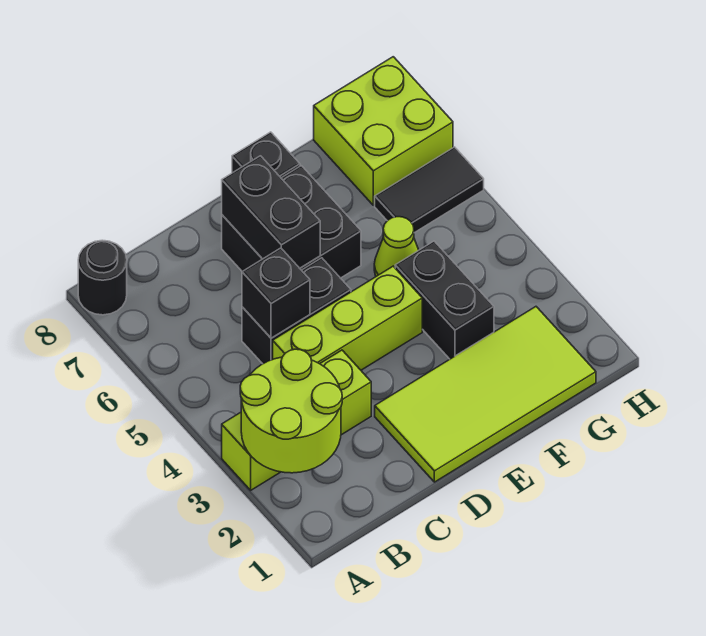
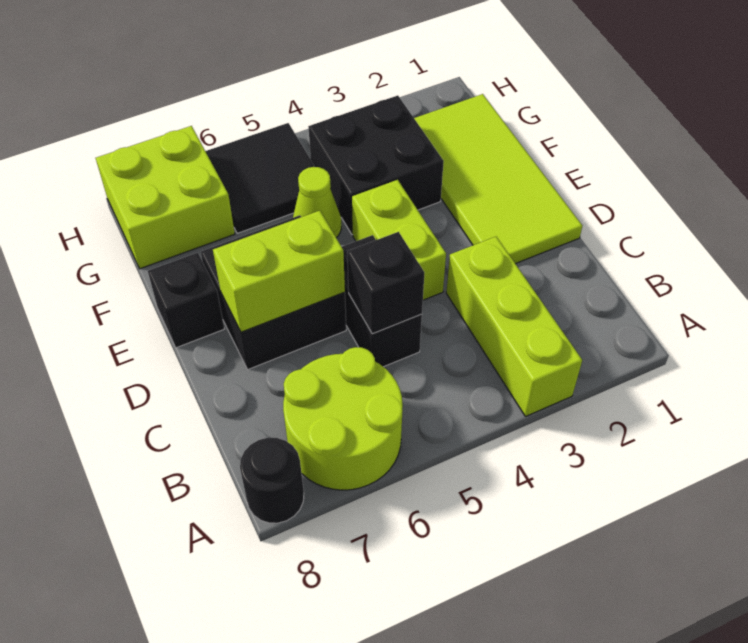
lime round brick A2:B3 level 2 -> lime round brick A6:B7 level 1
lime brick C4:E4 level 1 -> lime brick D4:E4 level 1
black brick D6:D7 level 2 -> lime brick D6:D7 level 2
black brick F3:F4 level 1 -> black brick F3:G4 level 1
black tile G6:H6 level 1 -> black tile G5:H6 level 1

